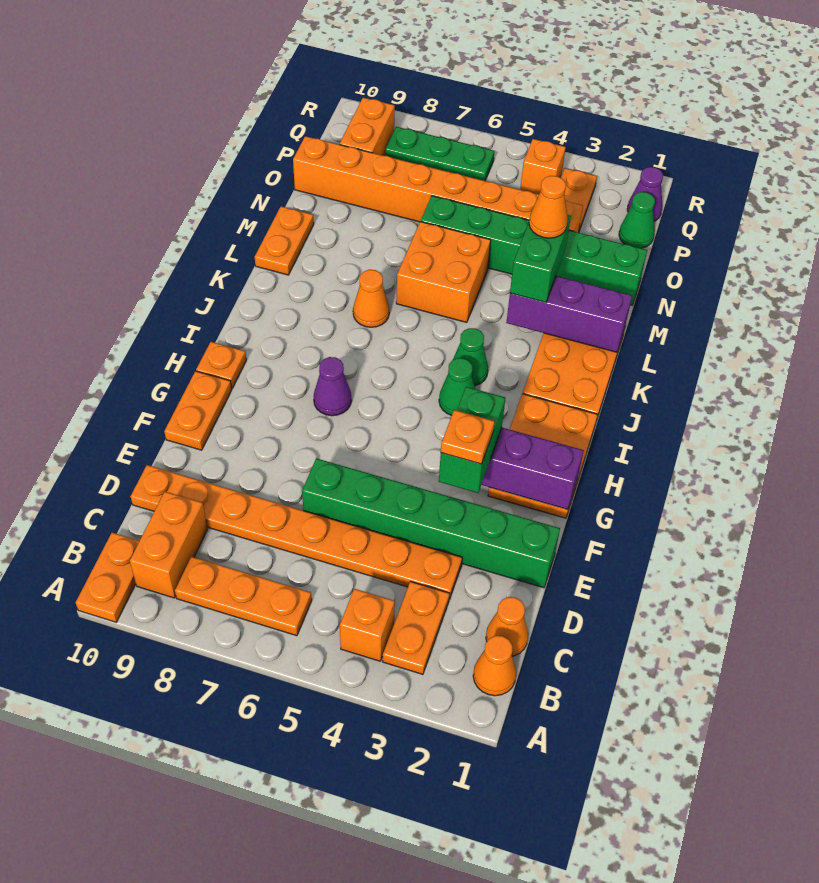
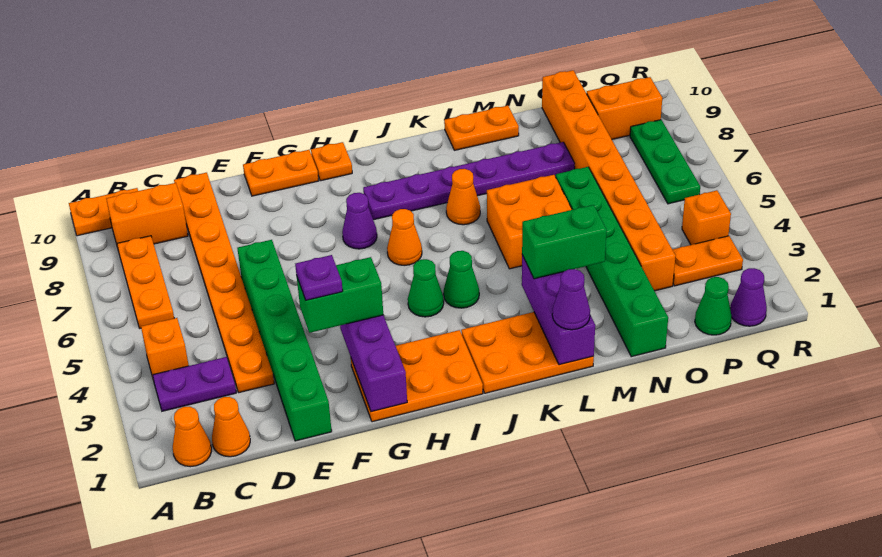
orange plate B3:C3 level 1 -> purple plate B3:C3 level 1
orange plate F3 level 4 -> purple plate F3 level 4
none -> purple plate I8:N8 level 1
none -> purple cone L1 level 3
orange cone M3 level 4 -> orange cone I6 level 1

